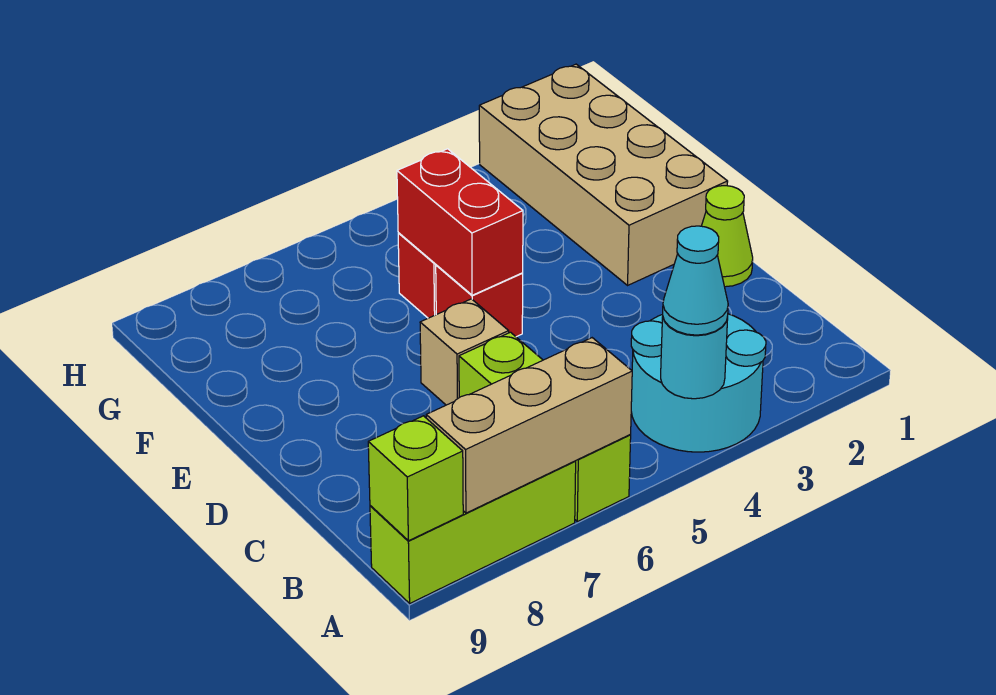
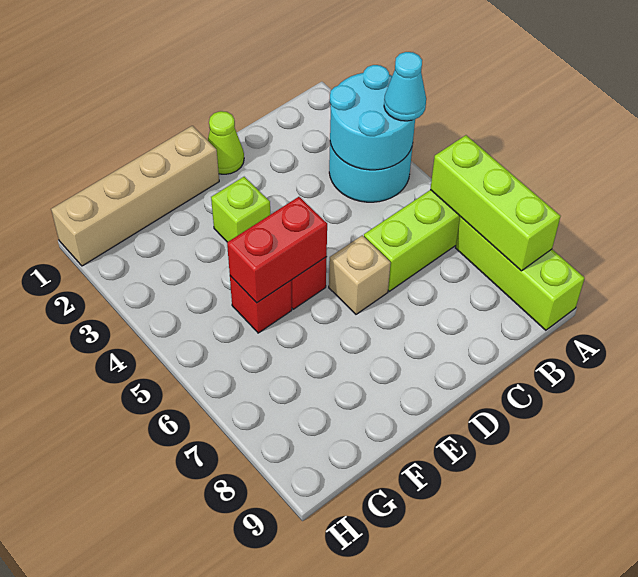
cyan round brick A4 level 2 -> cyan round brick A3:B4 level 2
tan brick A6:A8 level 2 -> lime brick A6:A8 level 2
lime brick A9 level 2 -> lime brick E3 level 1
tan brick E1:H2 level 1 -> tan brick E1:H1 level 1

